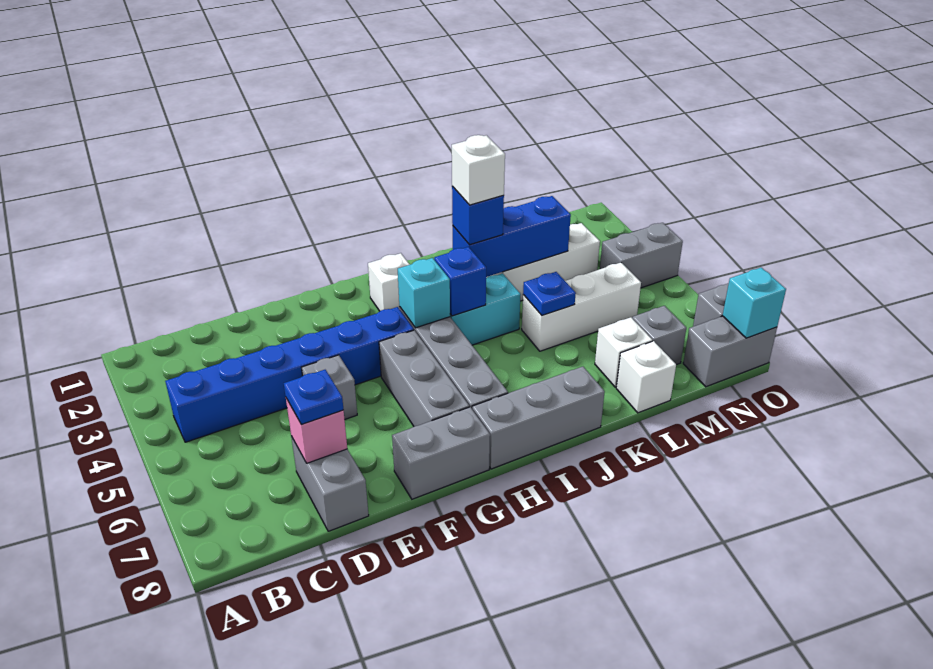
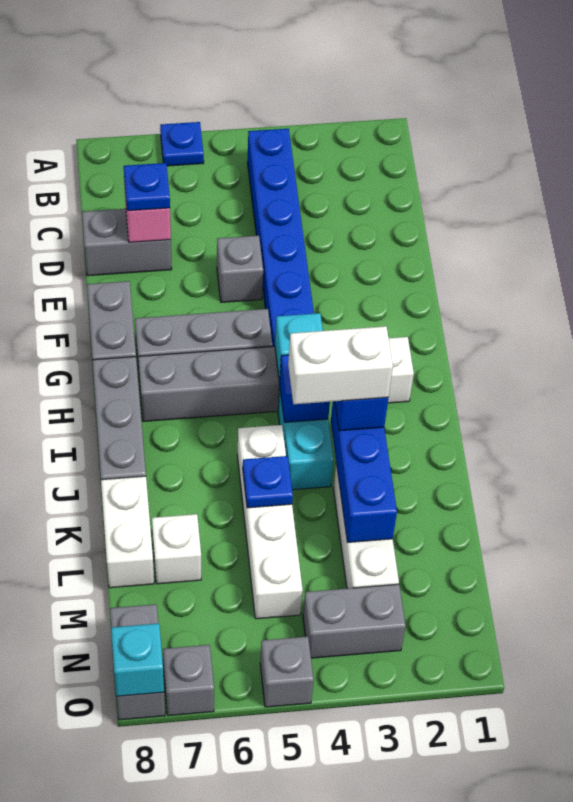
none -> blue plate A6 level 1
white brick J3 level 4 -> white brick J3:J4 level 4
white brick K5:M5 level 1 -> white brick J5:M5 level 1
white brick L8 level 1 -> white brick K8:L8 level 1
grey brick M7 level 1 -> grey brick O5 level 1
grey brick N4:O4 level 1 -> grey brick N3:N4 level 1

